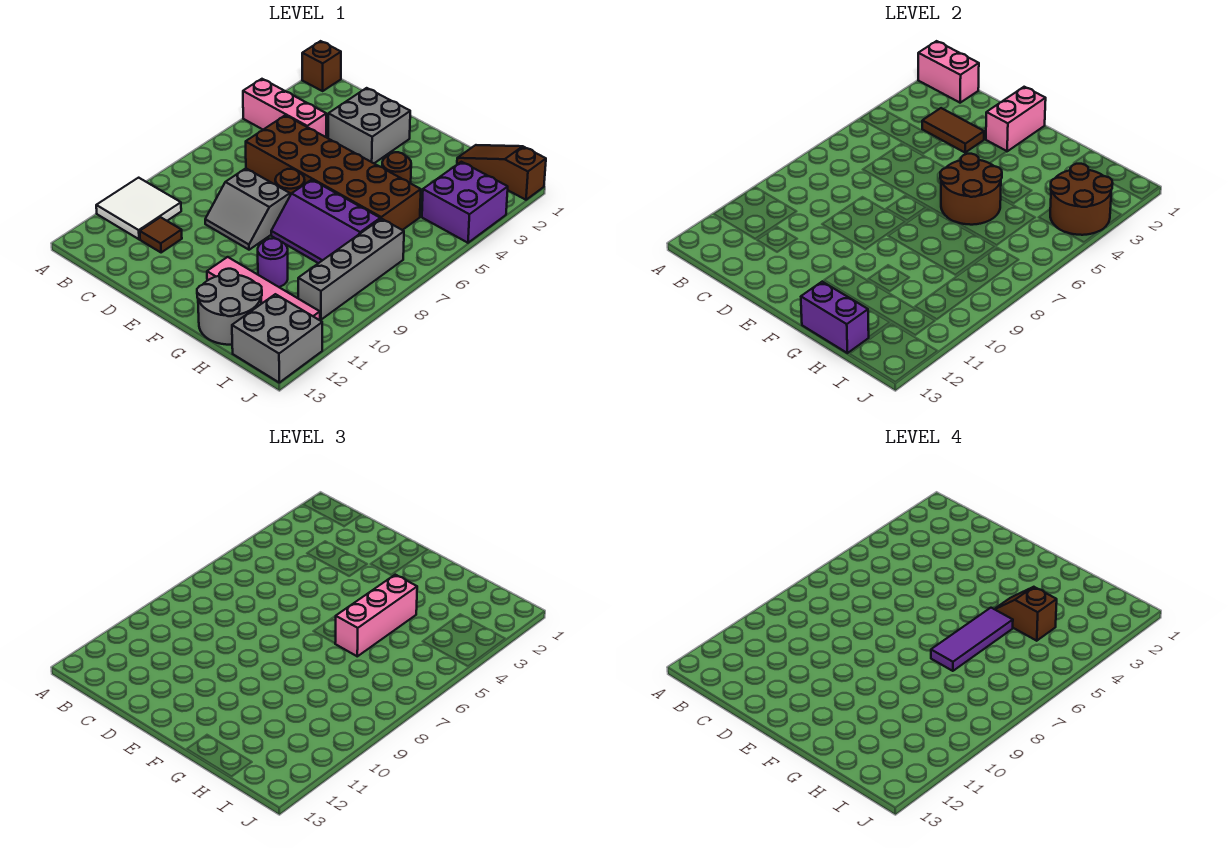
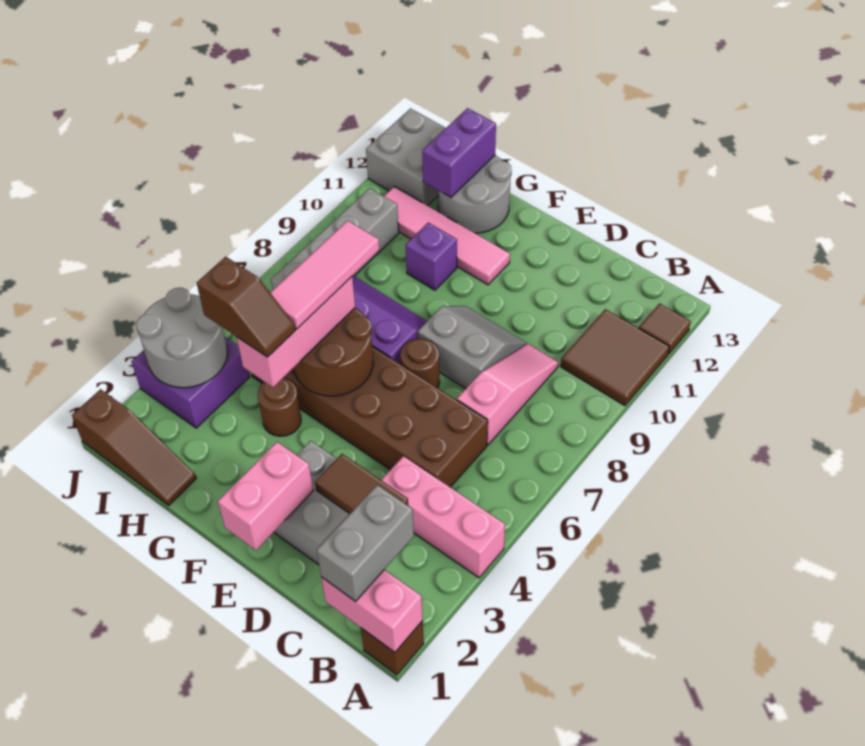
white tile A10:B11 level 1 -> brown tile A10:B11 level 1
none -> grey brick B1:B2 level 3
none -> pink slope C7:C9 level 1 top 7
brown tile C11 level 1 -> brown tile A12 level 1
purple tile G5:G7 level 4 -> pink tile G5:G7 level 4
purple round brick G10 level 1 -> purple brick G10 level 1
purple brick G13:H13 level 2 -> purple brick H12:H13 level 2
brown round brick I3:J4 level 2 -> grey round brick I3:J4 level 2

